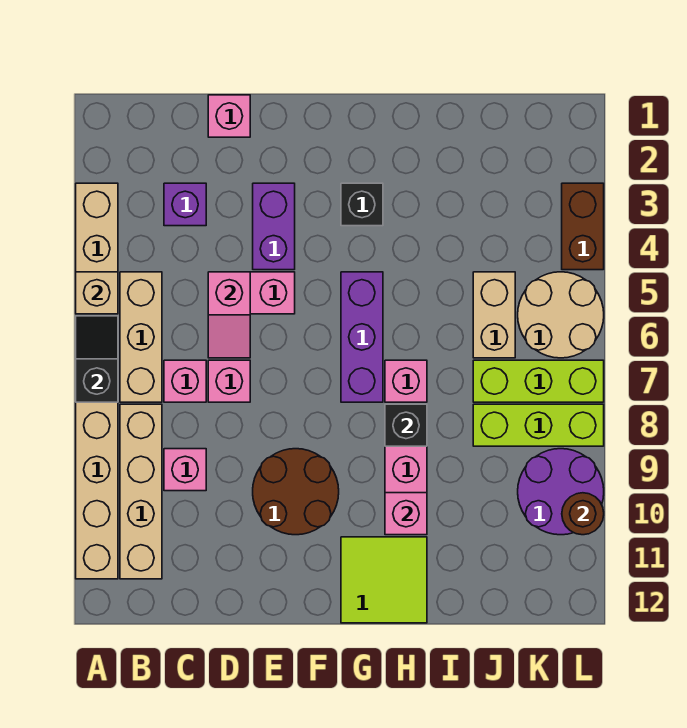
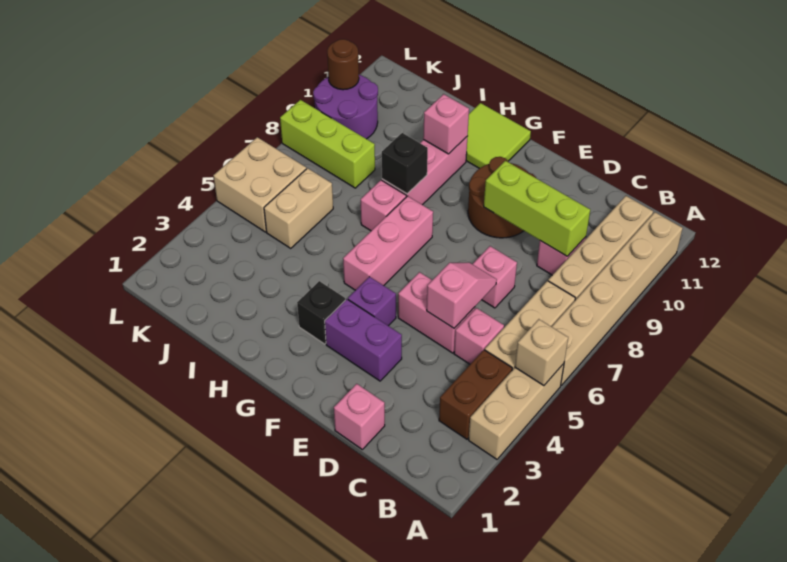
black slope A6:A7 level 2 top 7 -> none
purple brick C3 level 1 -> purple brick F4 level 1
pink brick C7 level 1 -> pink brick C5 level 1
purple brick E3:E4 level 1 -> purple brick E3:F3 level 1
purple brick G5:G7 level 1 -> pink brick G5:G7 level 1
lime brick J7:L7 level 1 -> lime brick C9:E9 level 2
tan round brick K5:L6 level 1 -> tan brick K5:L6 level 1
brown brick L3:L4 level 1 -> brown brick B3:B4 level 1

